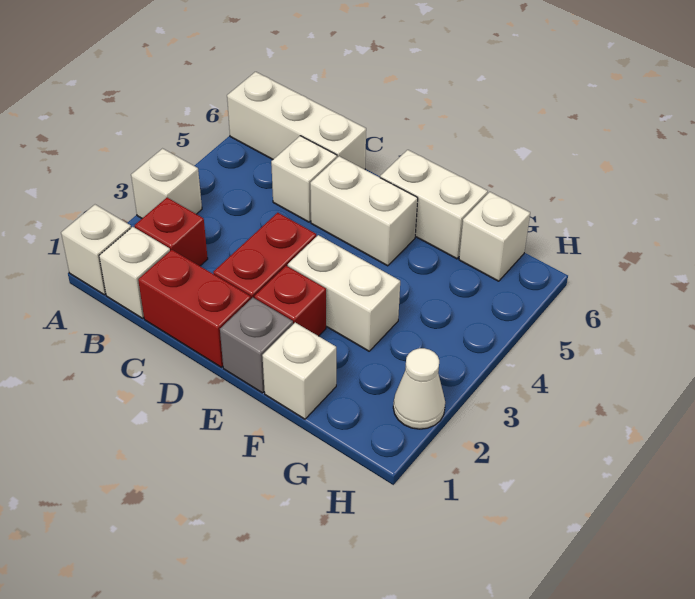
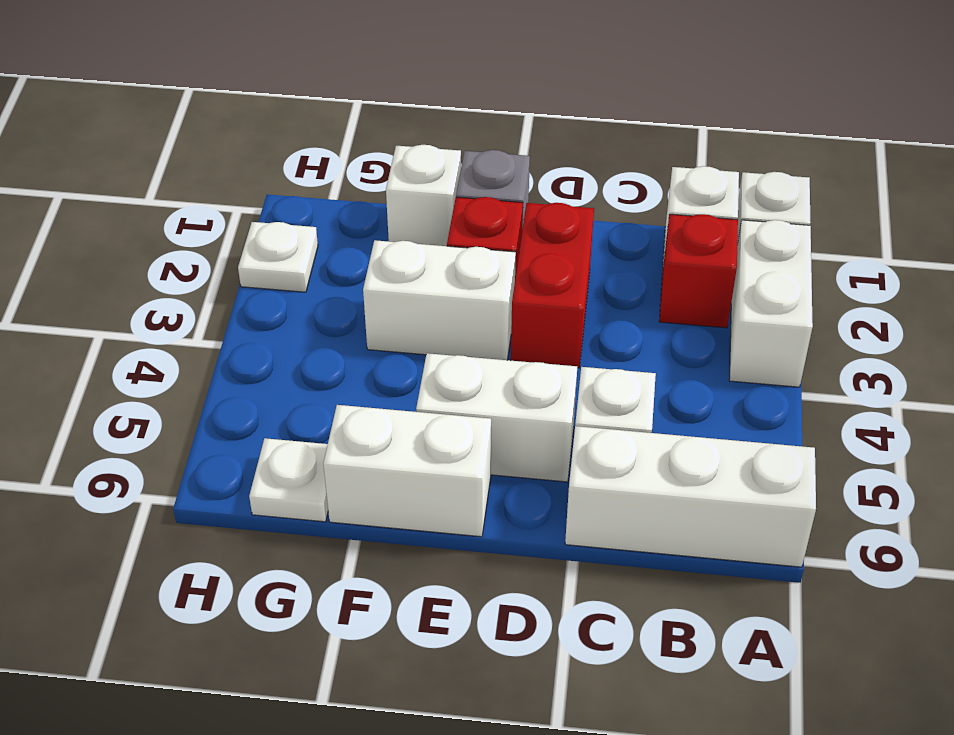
white brick A3 level 1 -> white brick A2:A3 level 1
red brick C1:D1 level 1 -> none
white brick G6 level 1 -> white plate G6 level 1
white cone H2 level 1 -> white plate H2 level 1

